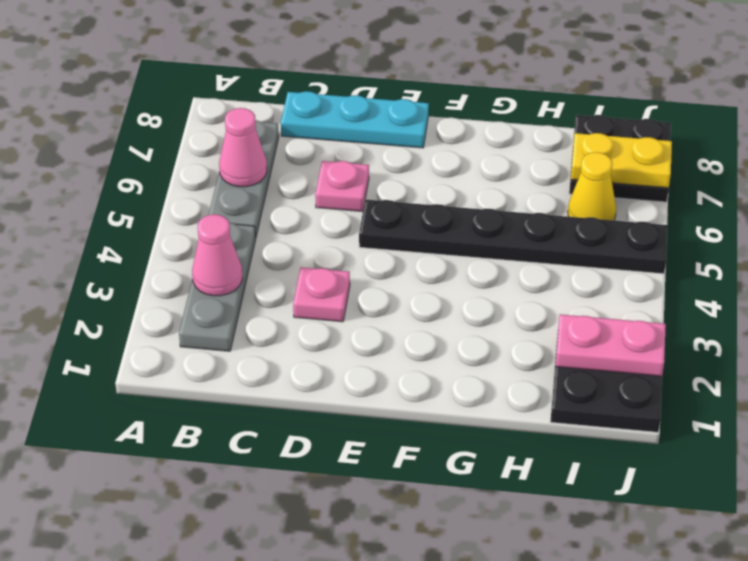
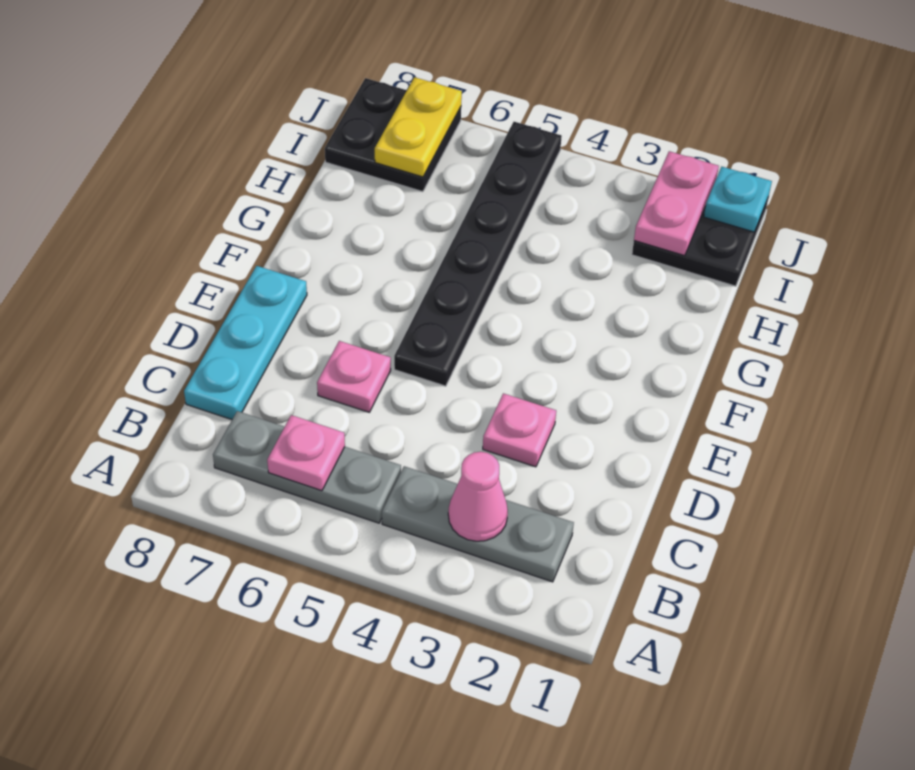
pink cone B6 level 2 -> pink plate B6 level 2
yellow cone I6 level 1 -> none
none -> cyan plate J1 level 2

